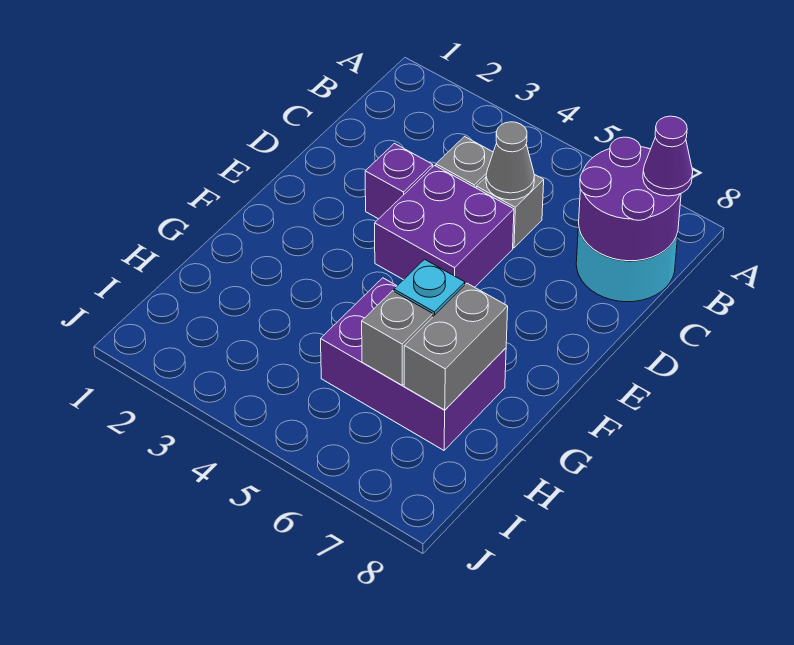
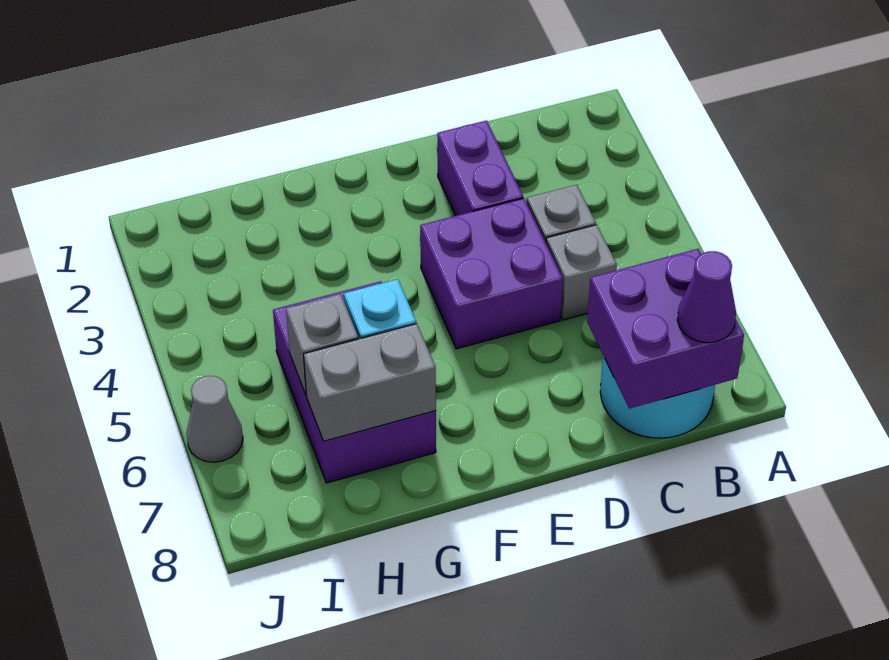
purple round brick B7:C8 level 2 -> purple brick B7:C8 level 2
grey cone C5 level 2 -> grey cone J6 level 1
purple brick D3 level 1 -> purple brick D2:D3 level 1

